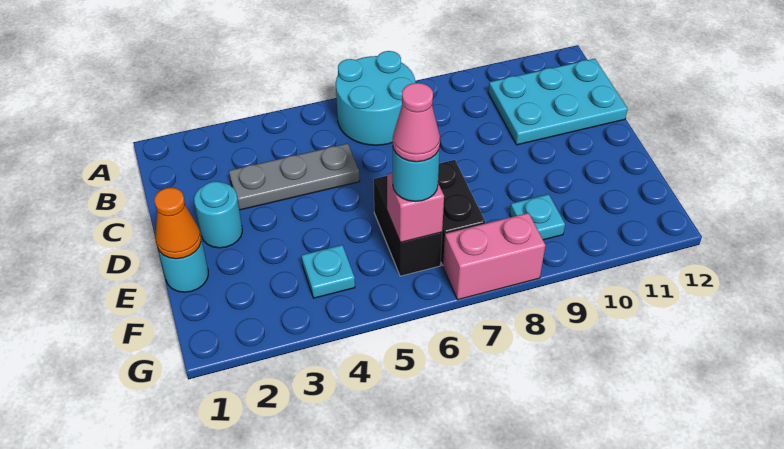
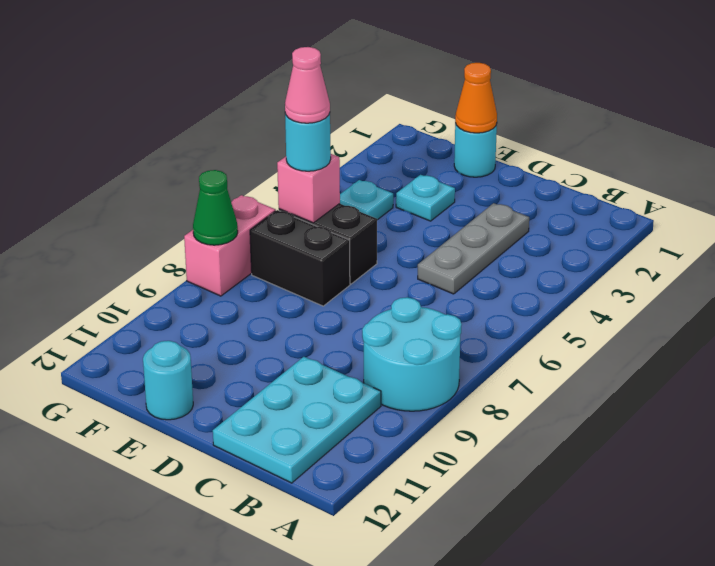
cyan round brick A6:B7 level 1 -> cyan round brick A8:B9 level 1
cyan round brick D2 level 1 -> cyan round brick E12 level 1
cyan plate F9 level 1 -> cyan plate E3 level 1
none -> green cone G8 level 2

